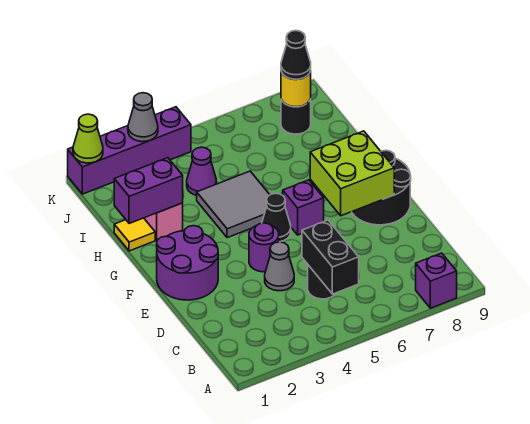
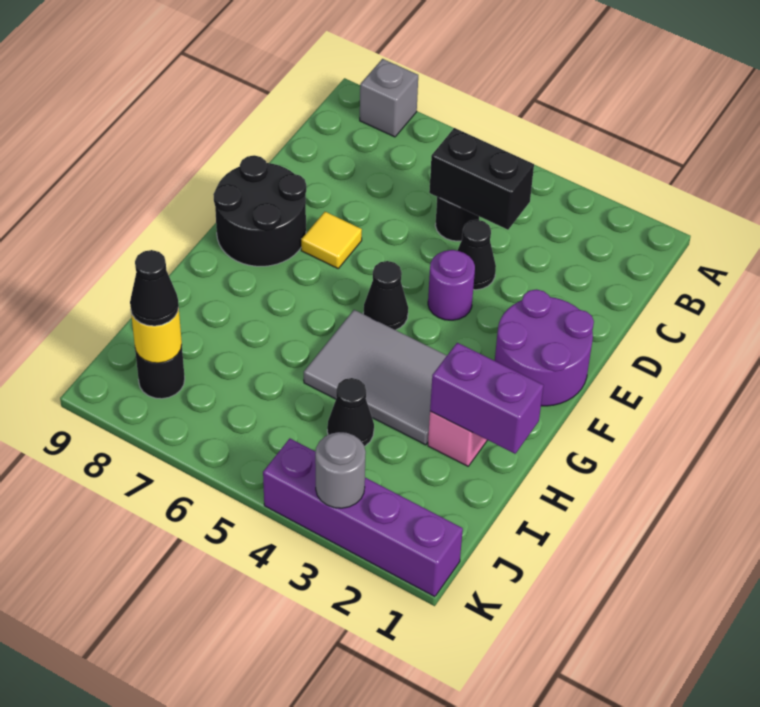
purple brick A8 level 1 -> grey brick A8 level 1
black brick B5:C5 level 2 -> black brick C4:C5 level 2
grey cone D4 level 1 -> black cone D4 level 1
lime brick E7:F8 level 2 -> none
purple brick F6 level 1 -> none
grey tile G4:H5 level 1 -> grey tile G3:H5 level 1
yellow tile H1 level 1 -> yellow tile E7 level 1
purple cone I4 level 1 -> black cone I4 level 1
lime cone K1 level 2 -> none
grey cone K3 level 2 -> grey round brick K3 level 2

